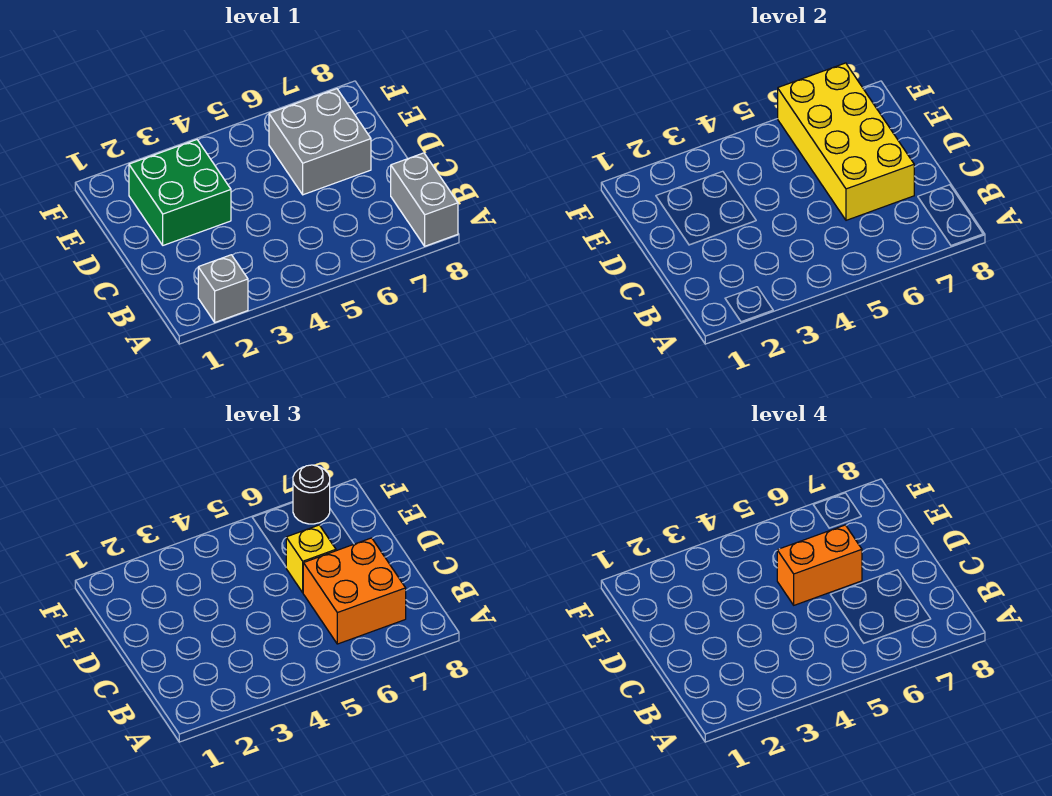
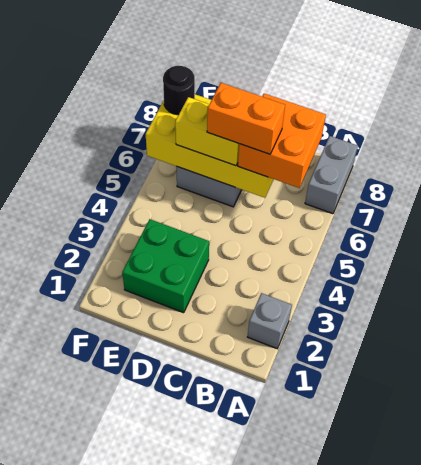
grey brick A8:B8 level 1 -> grey brick A7:A8 level 1
orange brick D5:D6 level 4 -> orange brick C6:D6 level 4
yellow brick D6 level 3 -> yellow brick D6:E6 level 3

